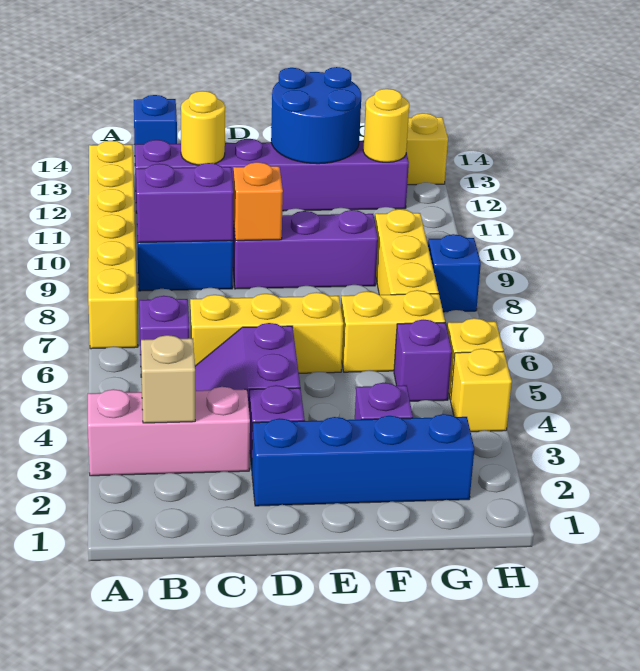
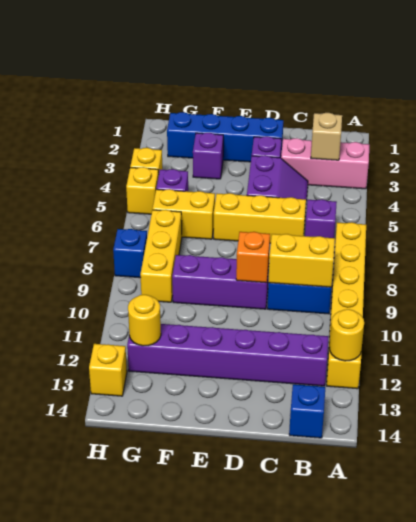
purple brick B9:C9 level 2 -> yellow brick B9:C9 level 2
yellow round brick C12 level 2 -> yellow round brick A12 level 2
blue round brick E12:F13 level 2 -> none

